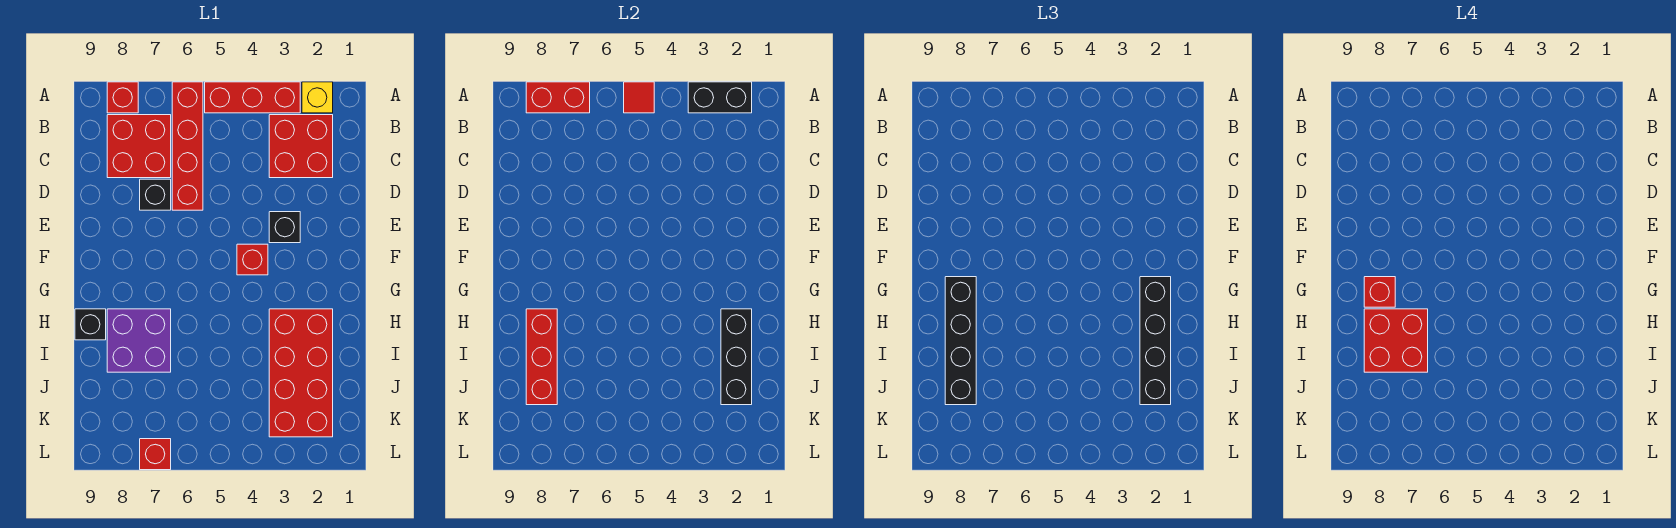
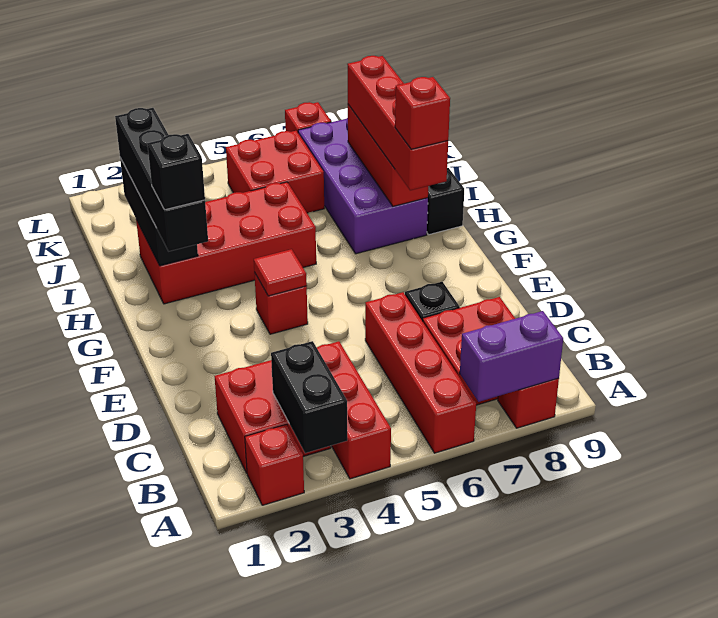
yellow brick A2 level 1 -> red brick A2 level 1
black brick A2:A3 level 2 -> black brick A3:B3 level 2
red brick A3:A5 level 1 -> red brick A4:C4 level 1
red tile A5 level 2 -> red tile F4 level 2
red brick A7:A8 level 2 -> purple brick A7:A8 level 2
black brick E3 level 1 -> black brick G2 level 4
black brick G8:J8 level 3 -> red brick G8:J8 level 3
red brick H2:K3 level 1 -> red brick H2:I5 level 1
purple brick H7:I8 level 1 -> purple brick H7:K8 level 1
red brick H7:I8 level 4 -> red brick J5:K6 level 1

